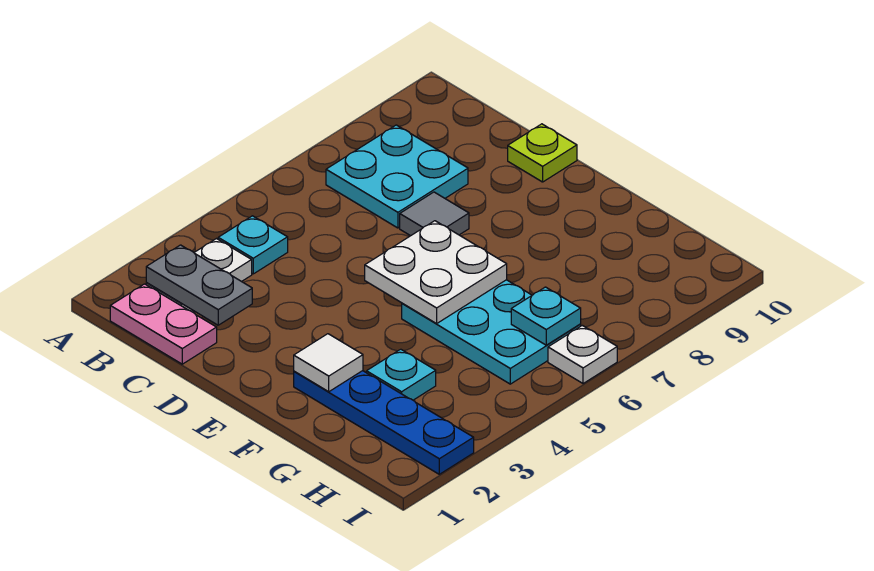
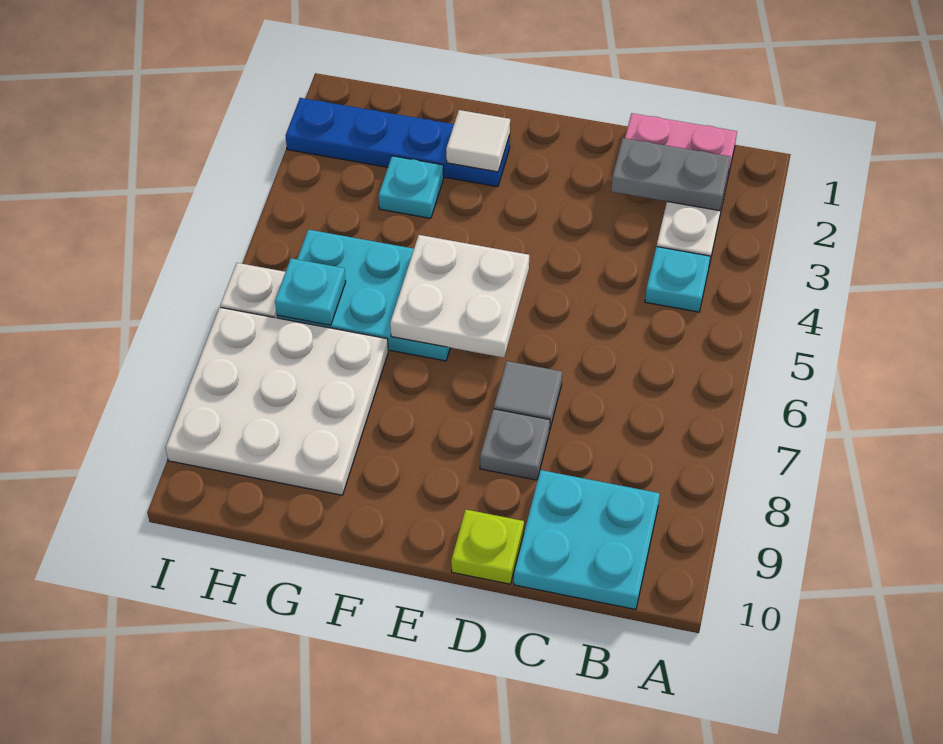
cyan plate B7:C8 level 1 -> cyan plate B9:C10 level 1
none -> grey plate D8 level 1
none -> white plate G7:I9 level 1

